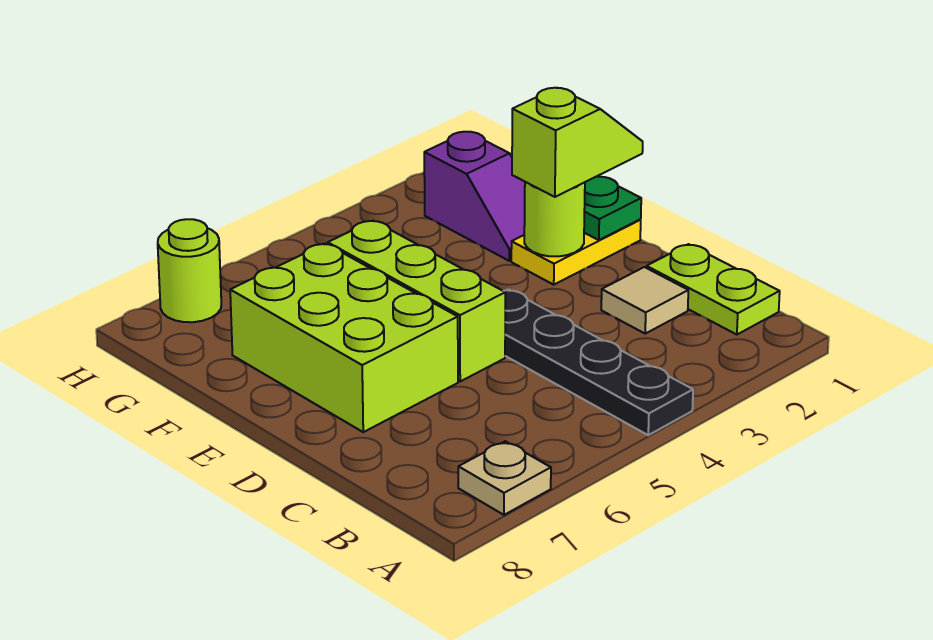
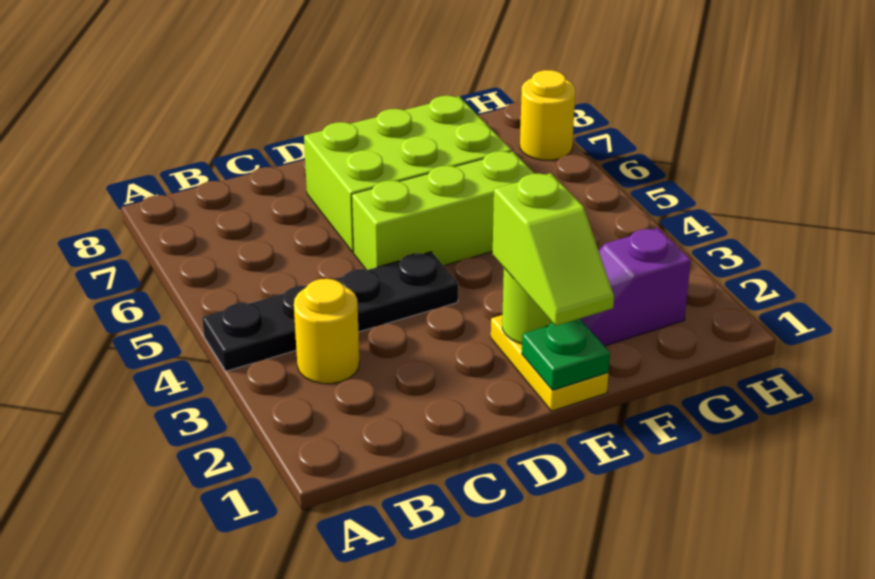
tan plate A7 level 1 -> none
lime plate B1:C1 level 1 -> none
none -> yellow round brick B3 level 1
tan tile C2 level 1 -> none
lime round brick H7 level 1 -> yellow round brick H7 level 1

